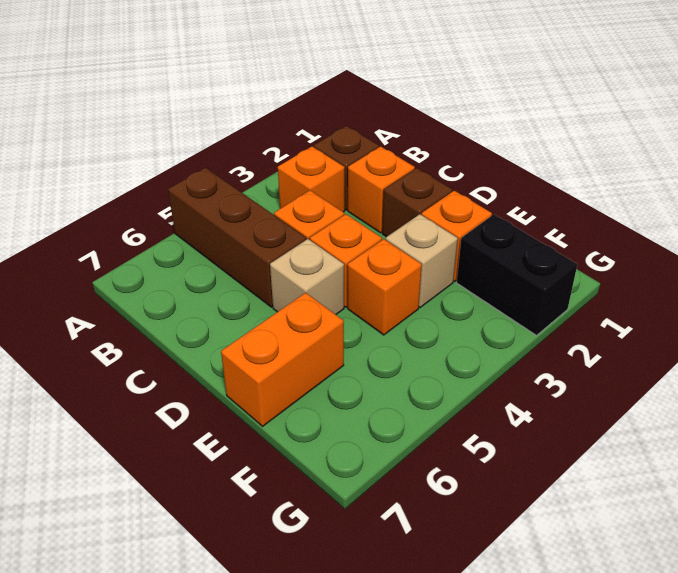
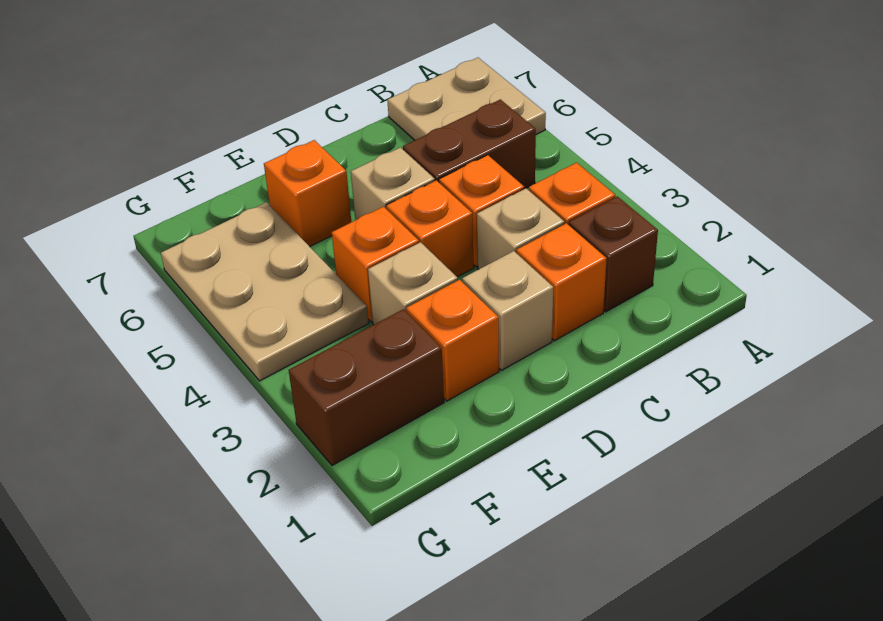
brown brick A5:C5 level 1 -> brown brick B5:C5 level 1
none -> tan plate A6:B7 level 1
none -> tan brick C3 level 1
brown brick D2 level 1 -> tan brick D2 level 1
orange brick E6:E7 level 1 -> orange brick E6 level 1
black brick F2:G2 level 1 -> brown brick F2:G2 level 1
none -> tan plate F4:G6 level 1

